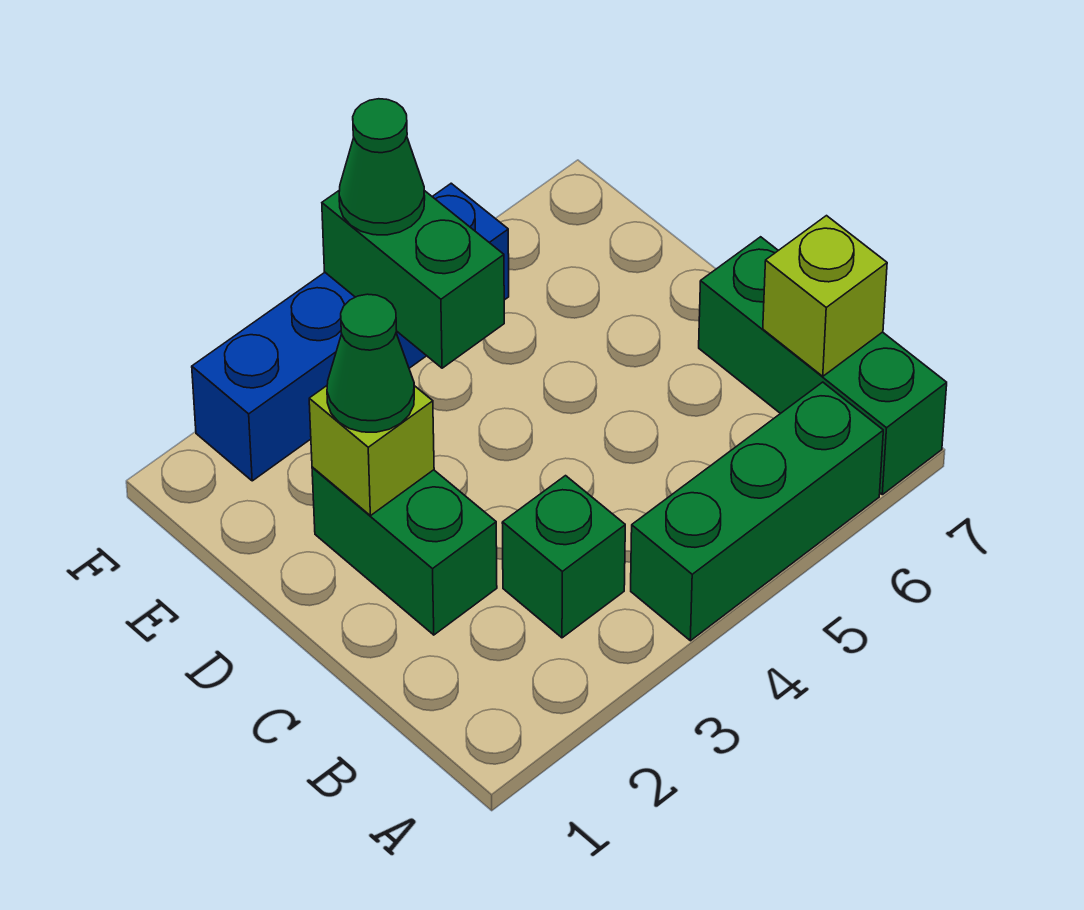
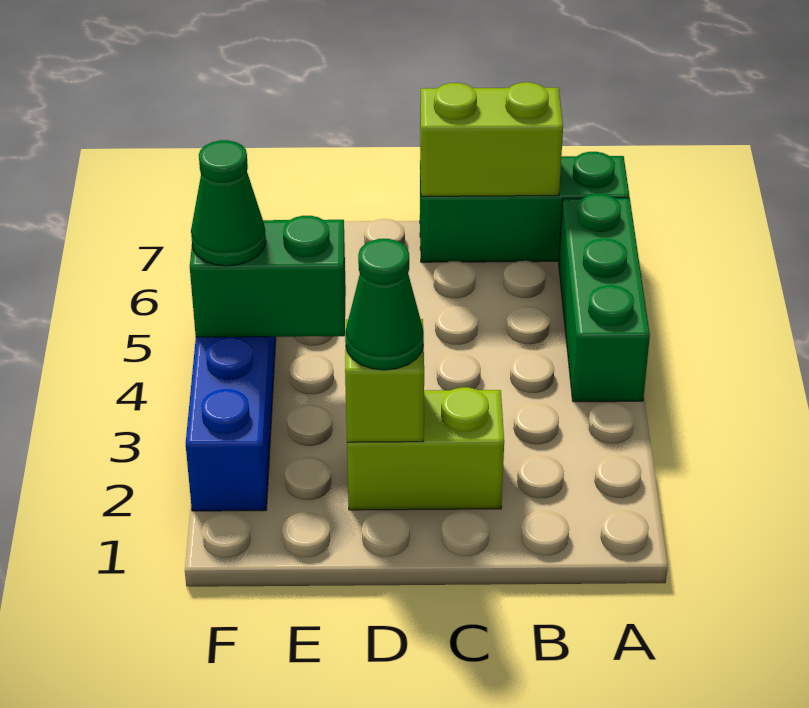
green brick B3 level 1 -> none
lime brick B7 level 2 -> lime brick B7:C7 level 2
green brick C2:D2 level 1 -> lime brick C2:D2 level 1

